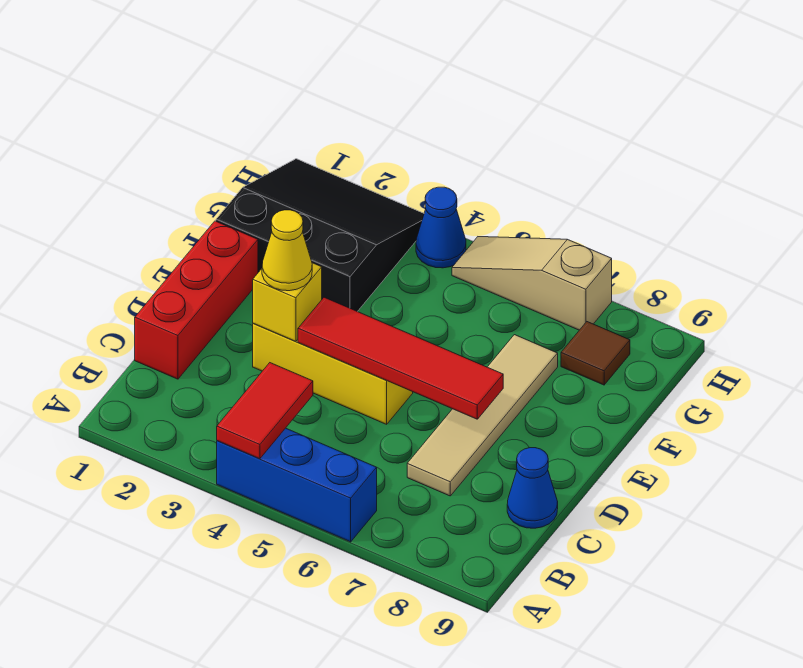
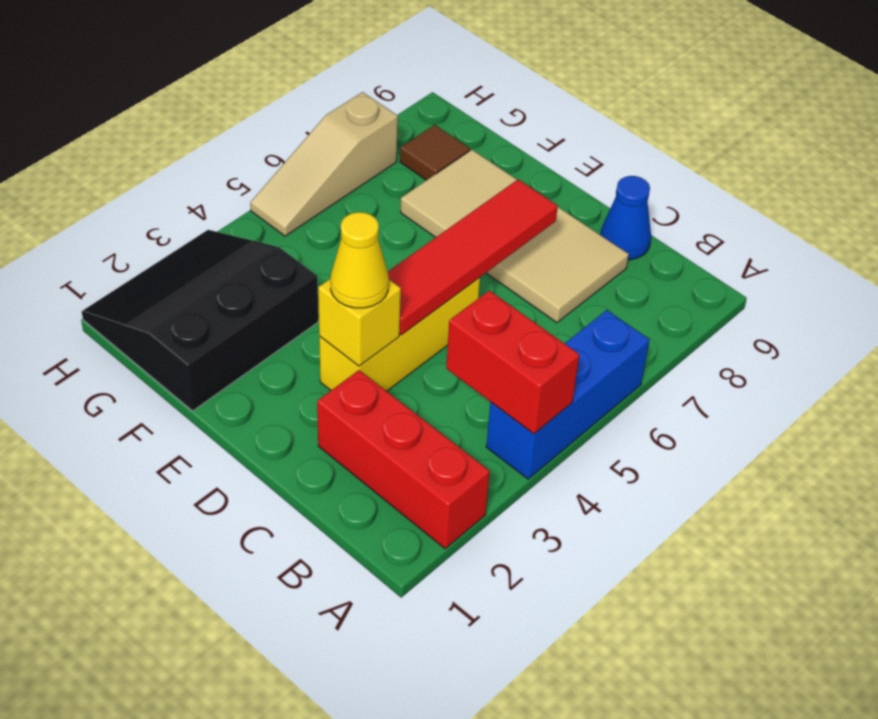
red tile A4:B4 level 2 -> red brick A4:B4 level 2
red brick C1:E1 level 1 -> red brick A2:C2 level 1
tan tile C7:F7 level 1 -> tan tile C7:F8 level 1
blue cone H4 level 1 -> none

